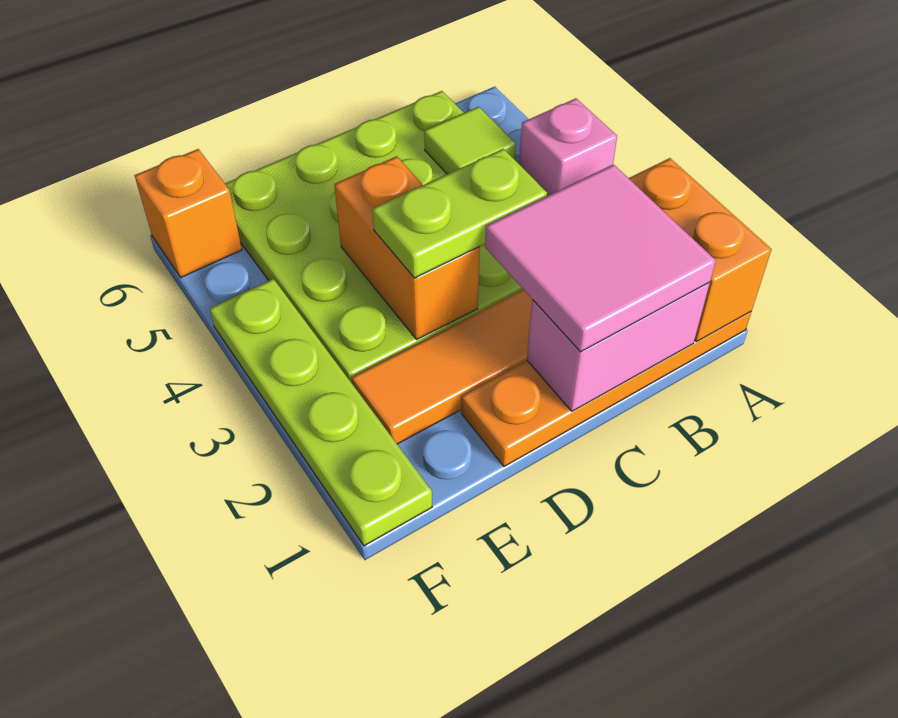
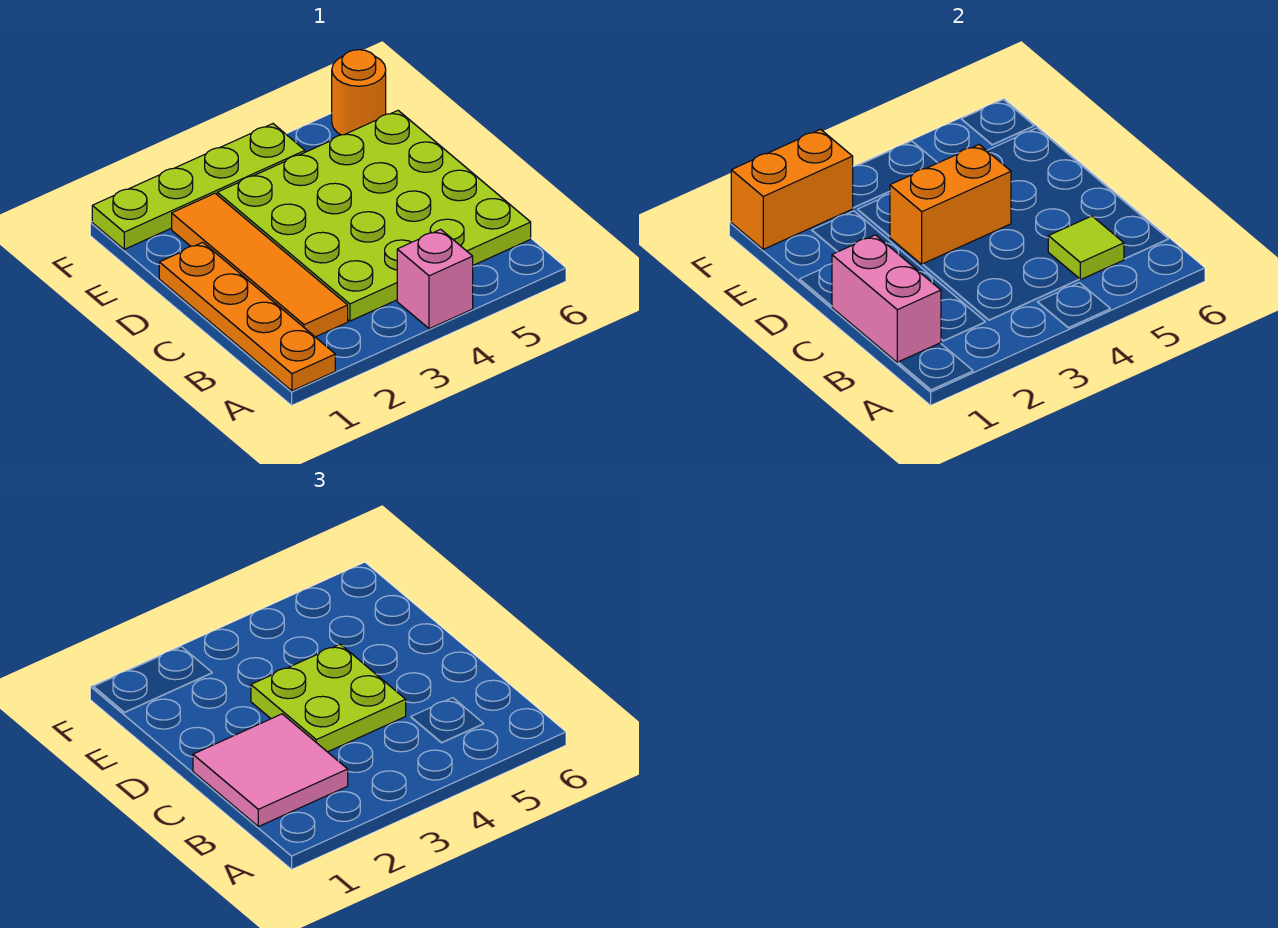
orange brick A1:A2 level 2 -> orange brick F1:F2 level 2
lime plate C3:D3 level 3 -> lime plate C3:D4 level 3
orange brick F6 level 1 -> orange round brick F6 level 1

